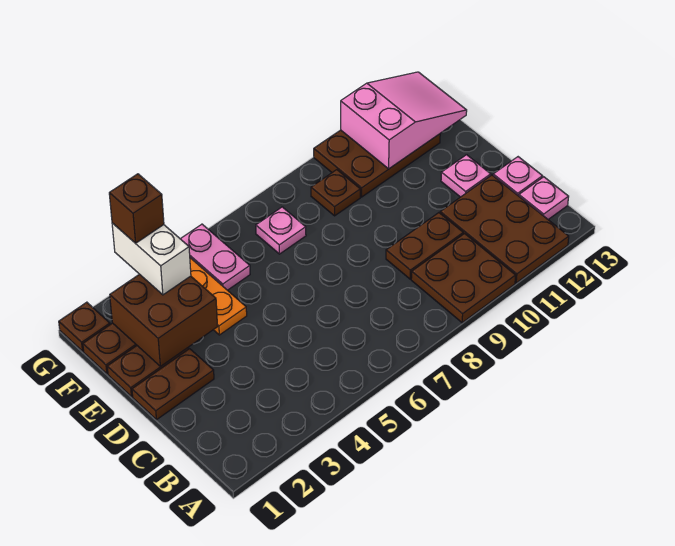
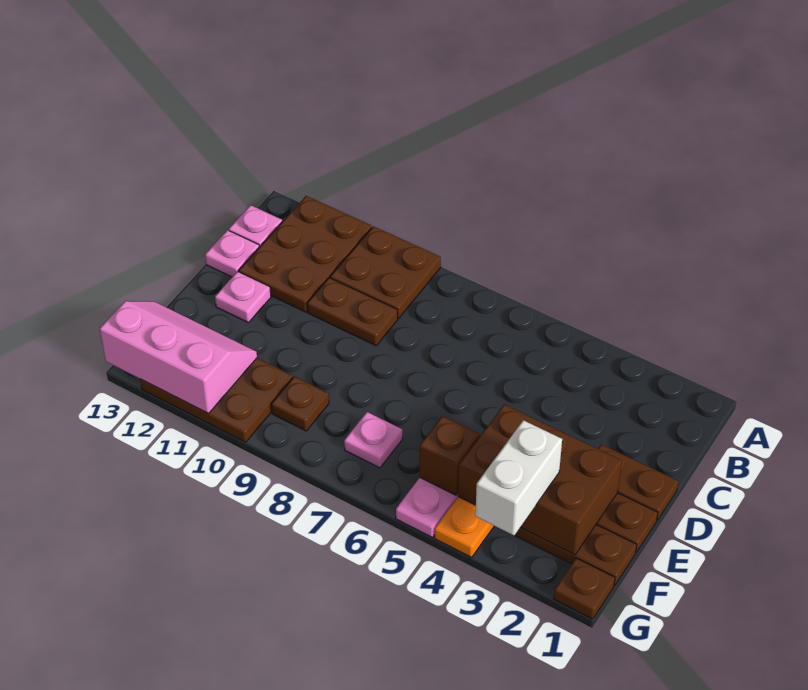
brown brick E2:F3 level 2 -> brown brick E2:F4 level 2
pink slope F11:G13 level 2 top 11 -> pink slope F11:G13 level 2 top G
brown brick G3 level 4 -> brown brick F5 level 2

